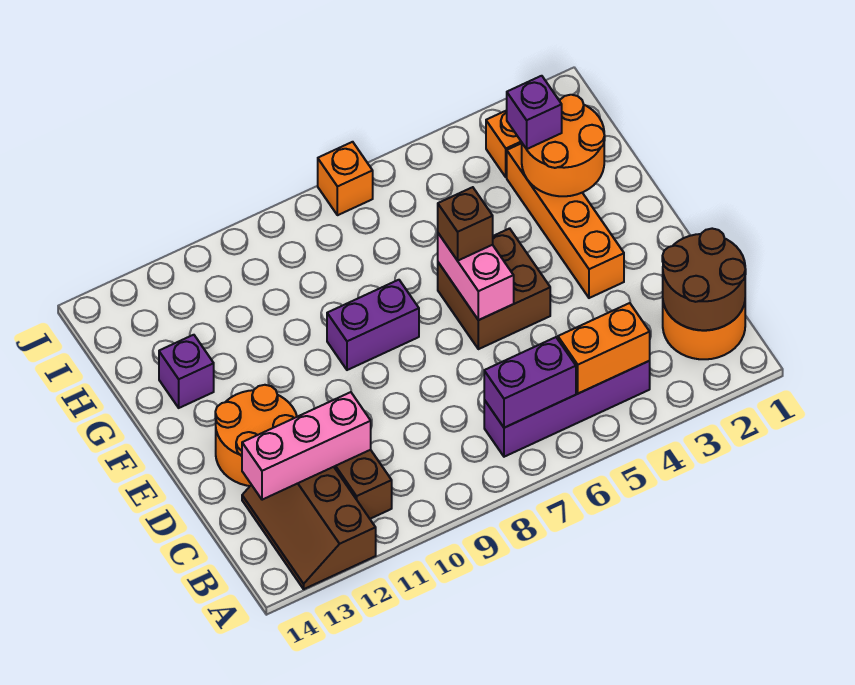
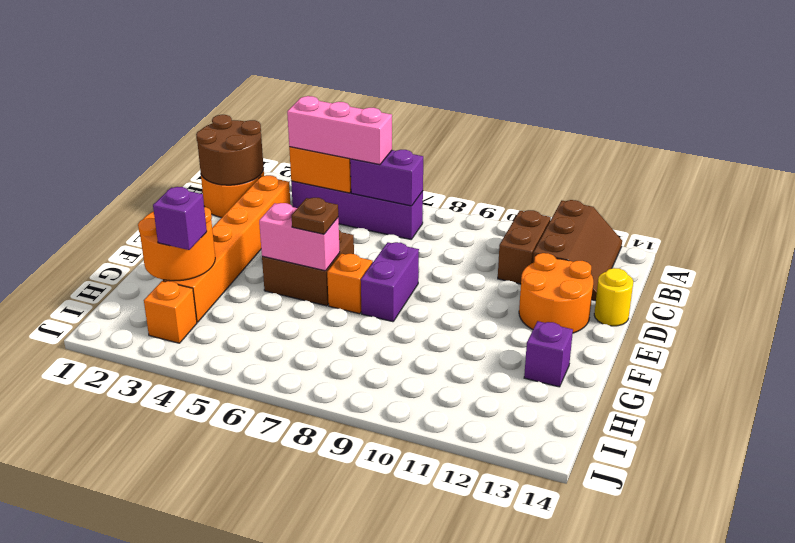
pink brick C11:C13 level 2 -> pink brick B4:B6 level 3
none -> yellow round brick D14 level 1
orange brick E3:H3 level 1 -> orange brick C3:H3 level 1
pink brick E6:F6 level 2 -> pink brick F5:F6 level 2
brown brick F6 level 3 -> brown plate F6 level 3
purple brick F8:F9 level 1 -> purple brick E8:F8 level 1
orange brick J7 level 1 -> orange brick F7 level 1

